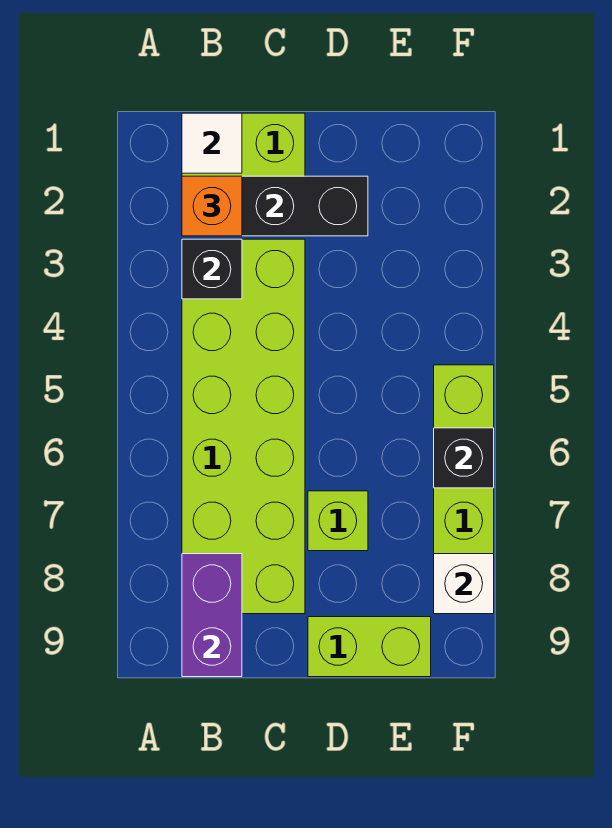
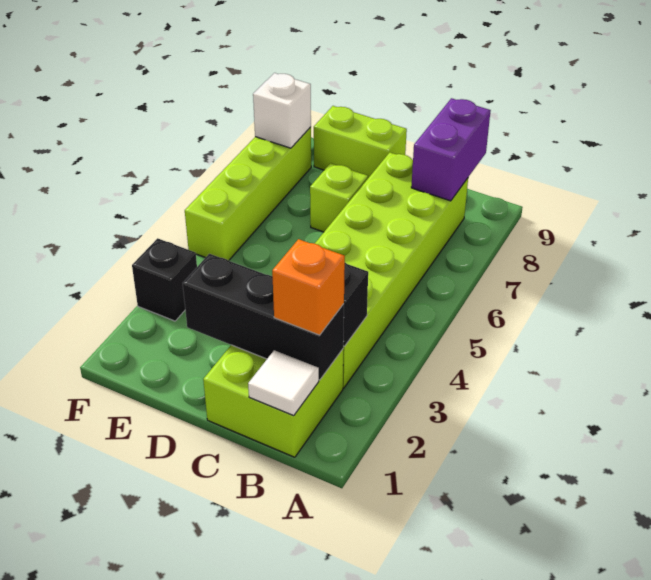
black brick F6 level 2 -> black brick F3 level 1

